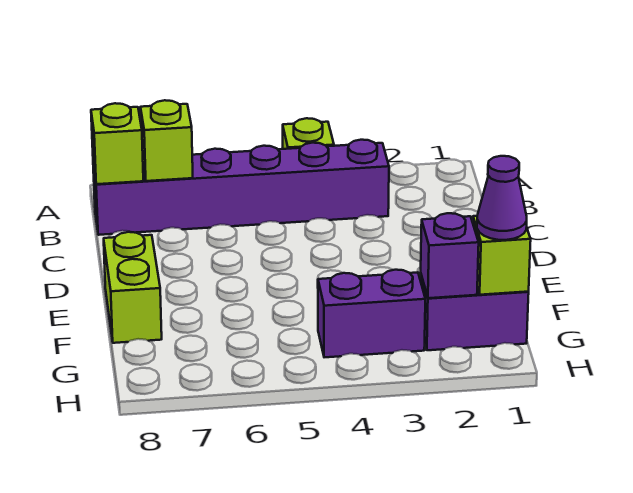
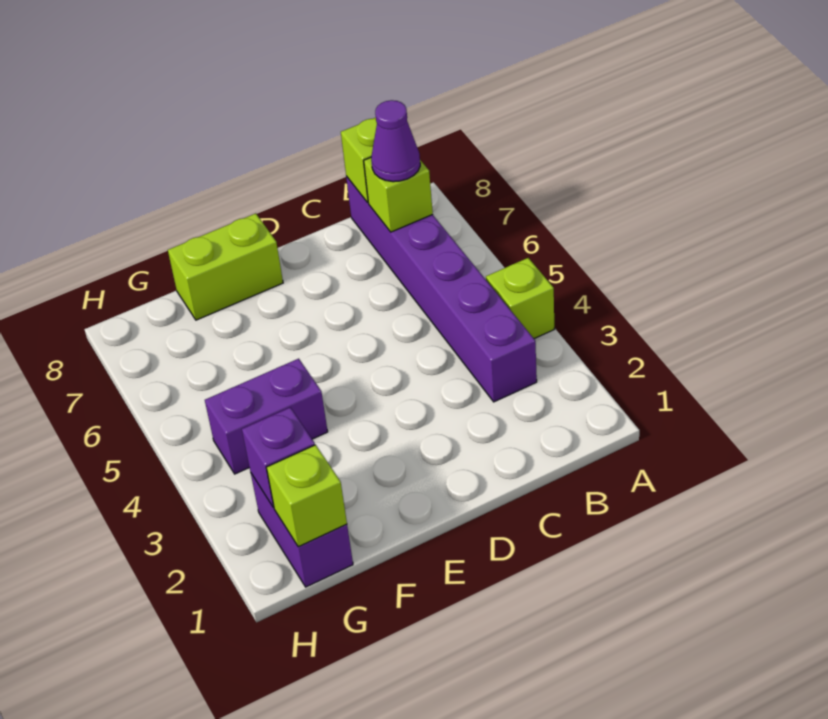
purple cone G1 level 3 -> purple cone B7 level 3
purple brick G3:G4 level 1 -> purple brick F4:G4 level 1

